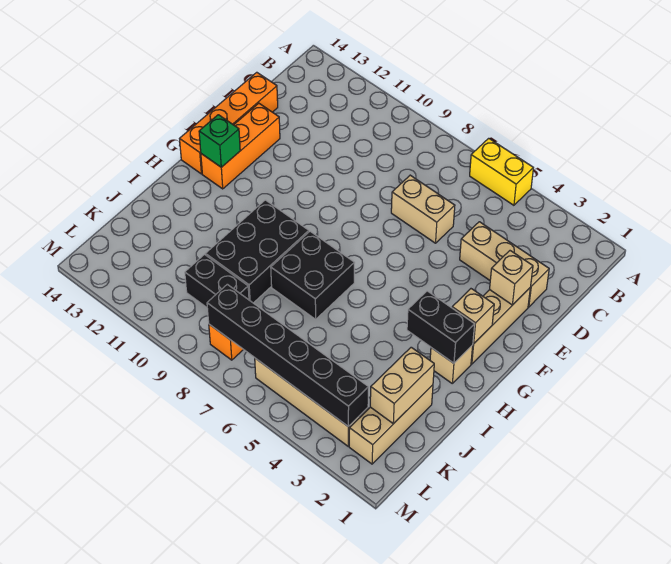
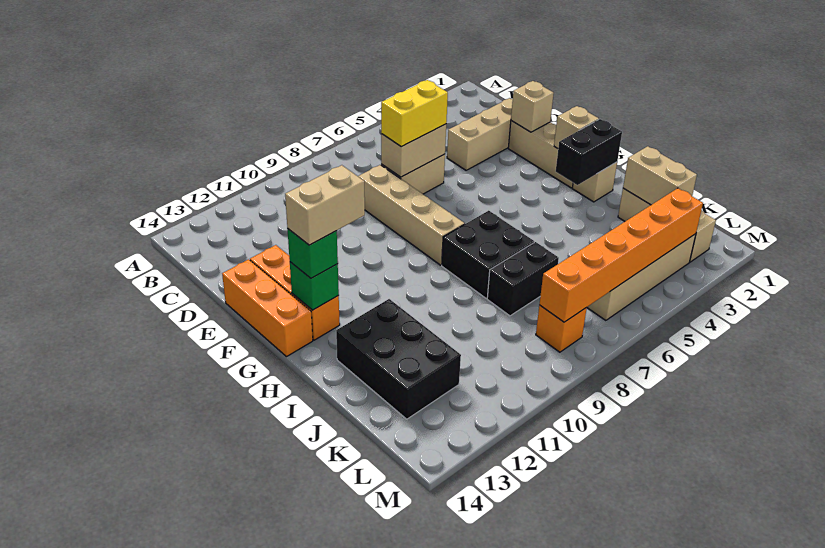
yellow brick A5:A6 level 1 -> yellow brick D6:D7 level 3
none -> tan brick D6:D7 level 2
none -> tan brick D8:G8 level 1
orange brick D14:G14 level 1 -> orange brick E14:G14 level 1
none -> tan brick G12:G13 level 4
none -> green brick G13 level 3
black brick H9:J10 level 1 -> black brick I12:K13 level 1
black brick K9:K10 level 1 -> black brick J7:J8 level 1
black brick L3:L8 level 2 -> orange brick L3:L8 level 2

